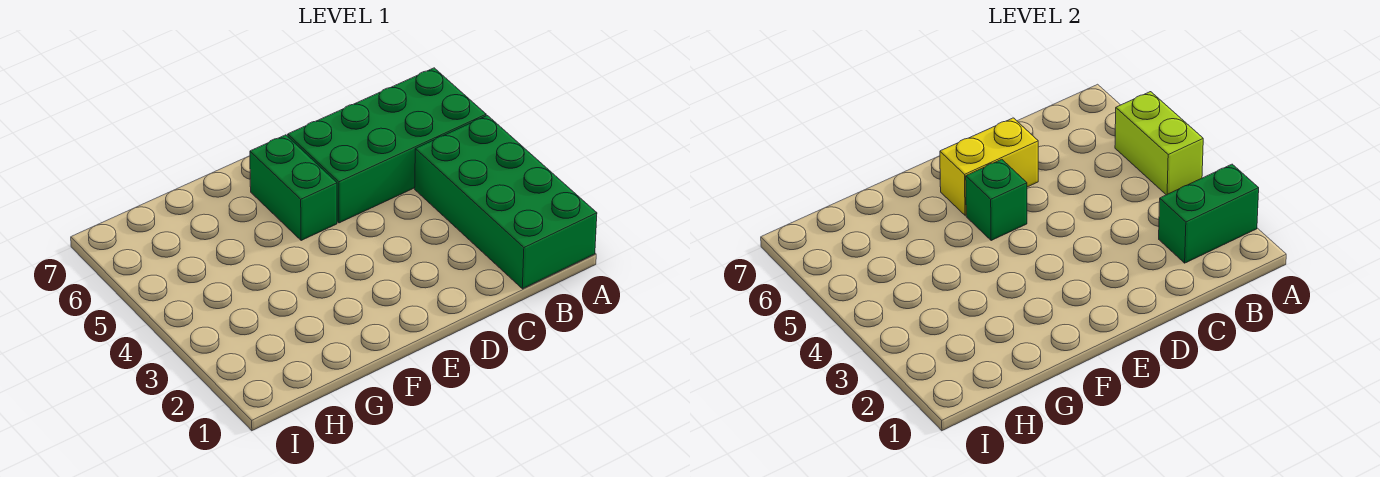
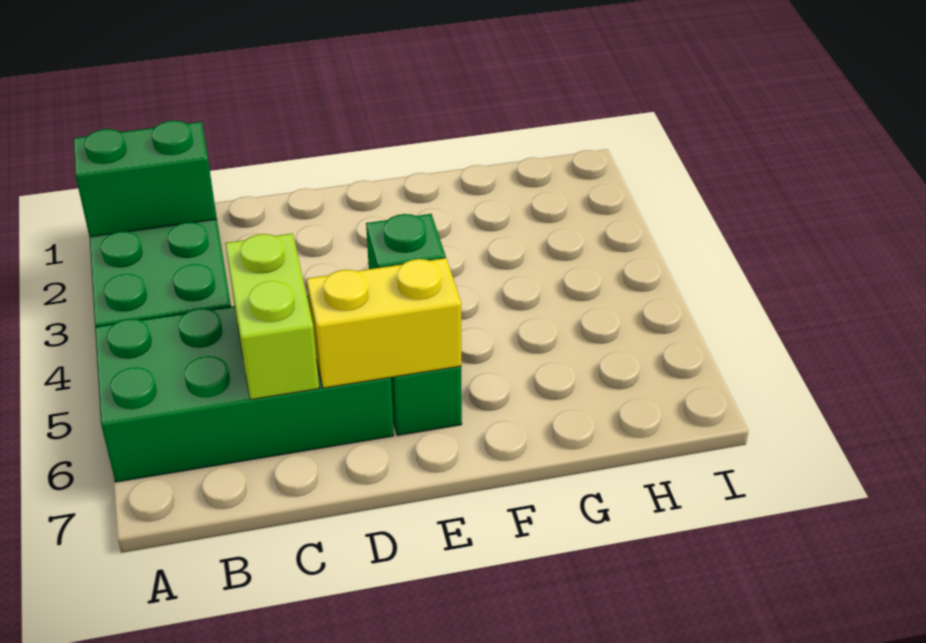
lime brick A4:A5 level 2 -> lime brick C5:C6 level 2

